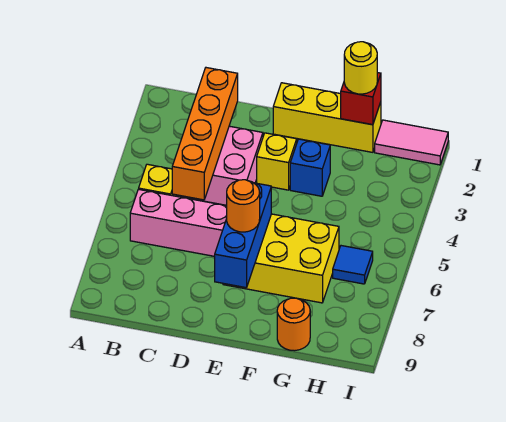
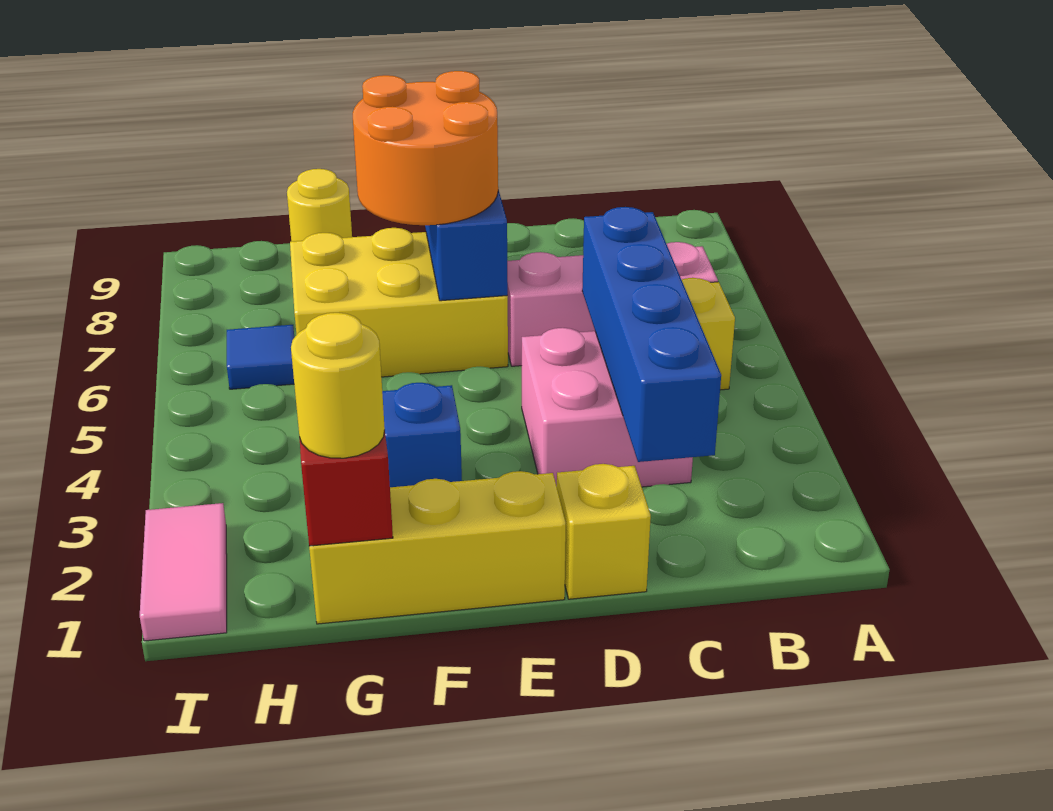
orange brick C2:C5 level 2 -> blue brick C2:C5 level 2
yellow brick E3 level 1 -> yellow brick D1 level 1
orange round brick E7 level 3 -> orange round brick E6:F7 level 3
orange round brick G9 level 1 -> yellow round brick G9 level 1
pink tile H1:I1 level 1 -> pink tile I1:I2 level 1

